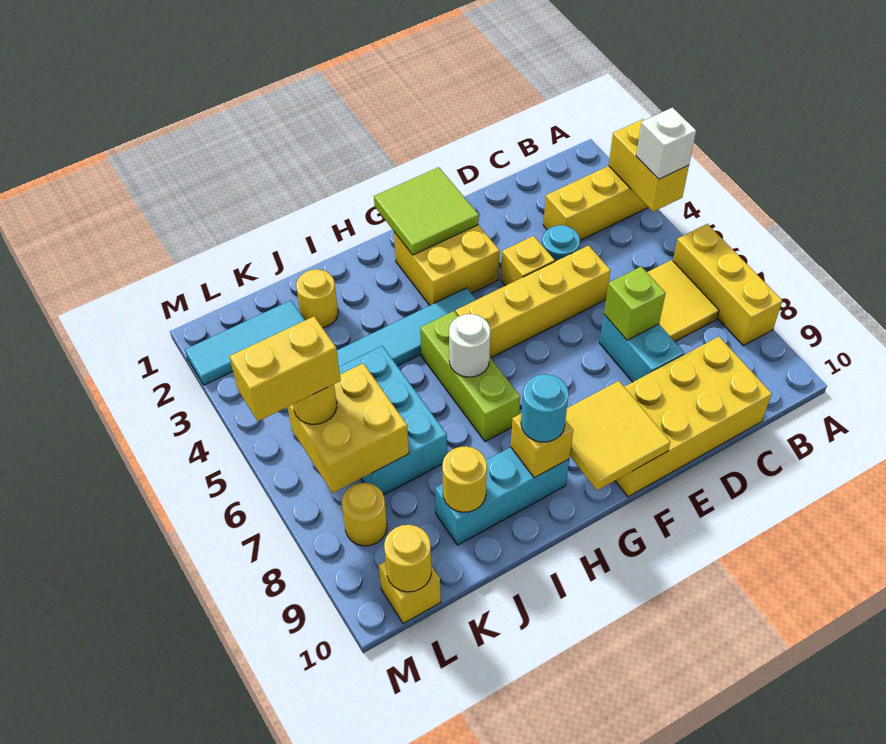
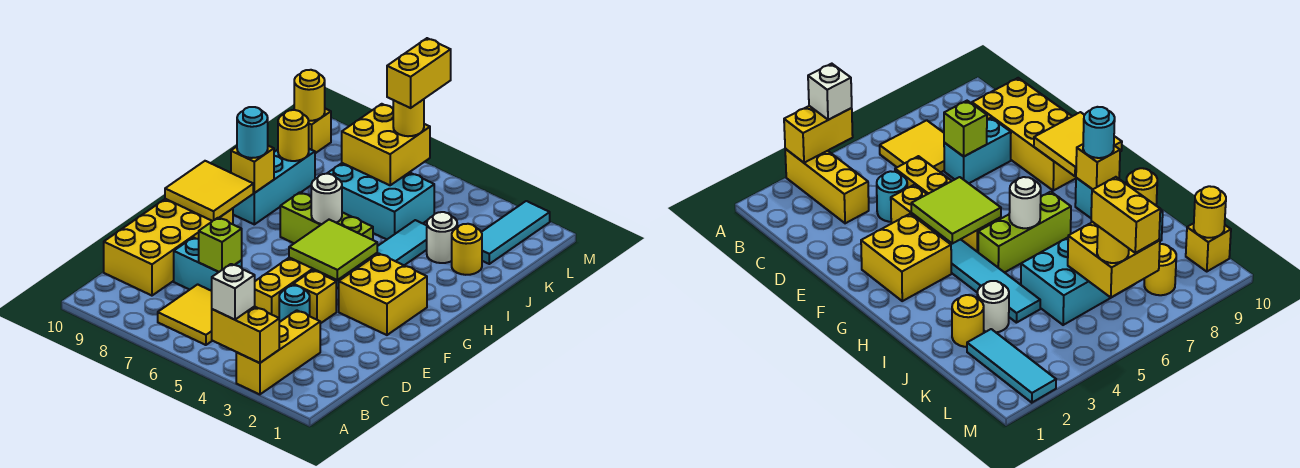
yellow brick A6:A8 level 1 -> none
lime tile F1:G2 level 2 -> lime tile F4:G5 level 2
none -> white round brick J3 level 1

